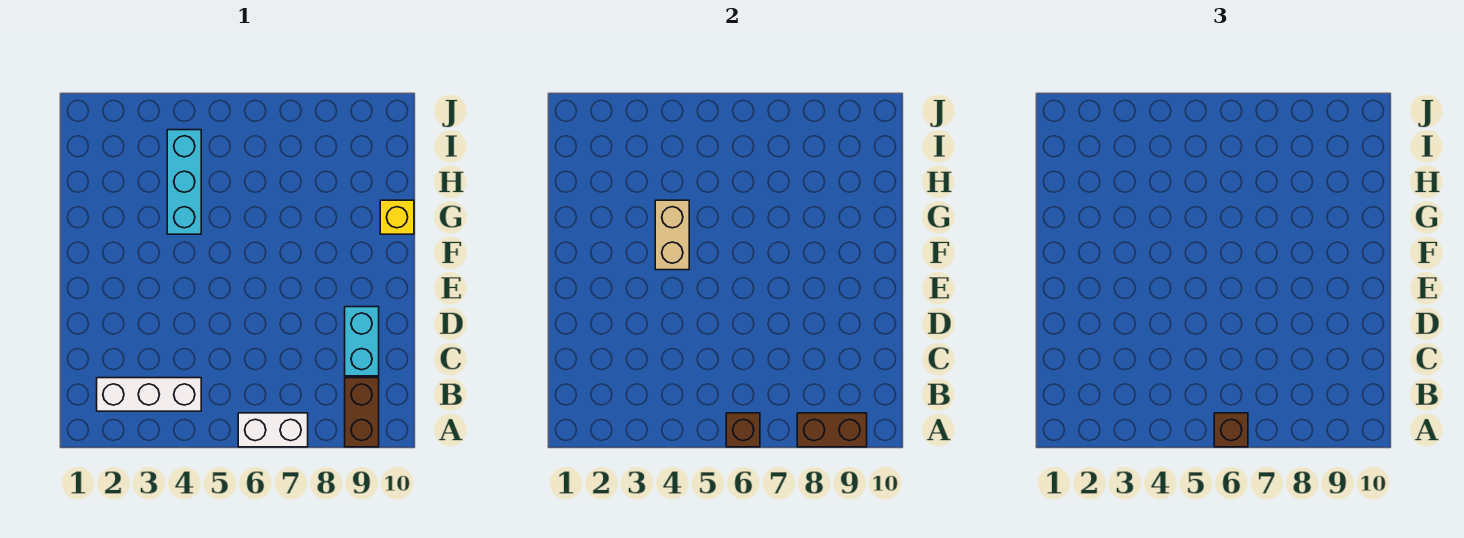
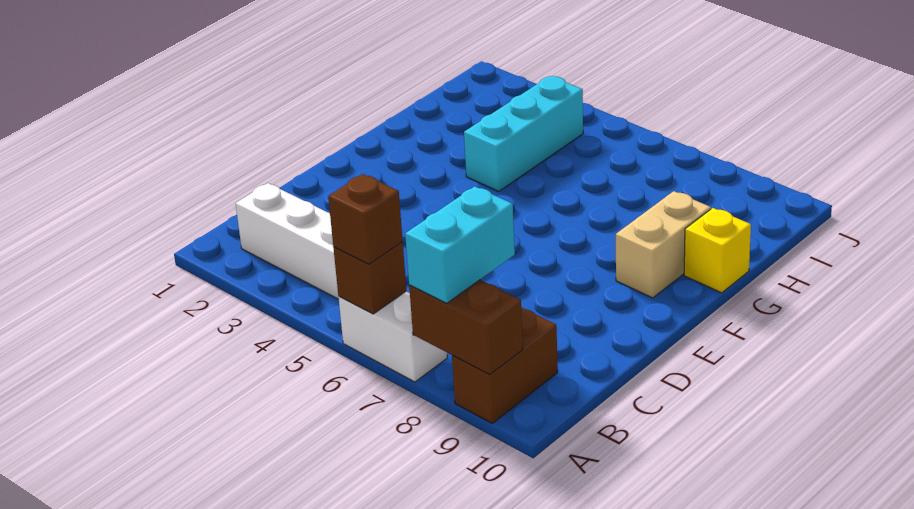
cyan brick C9:D9 level 1 -> cyan brick A8:B8 level 3
tan brick F4:G4 level 2 -> tan brick F9:G9 level 1

